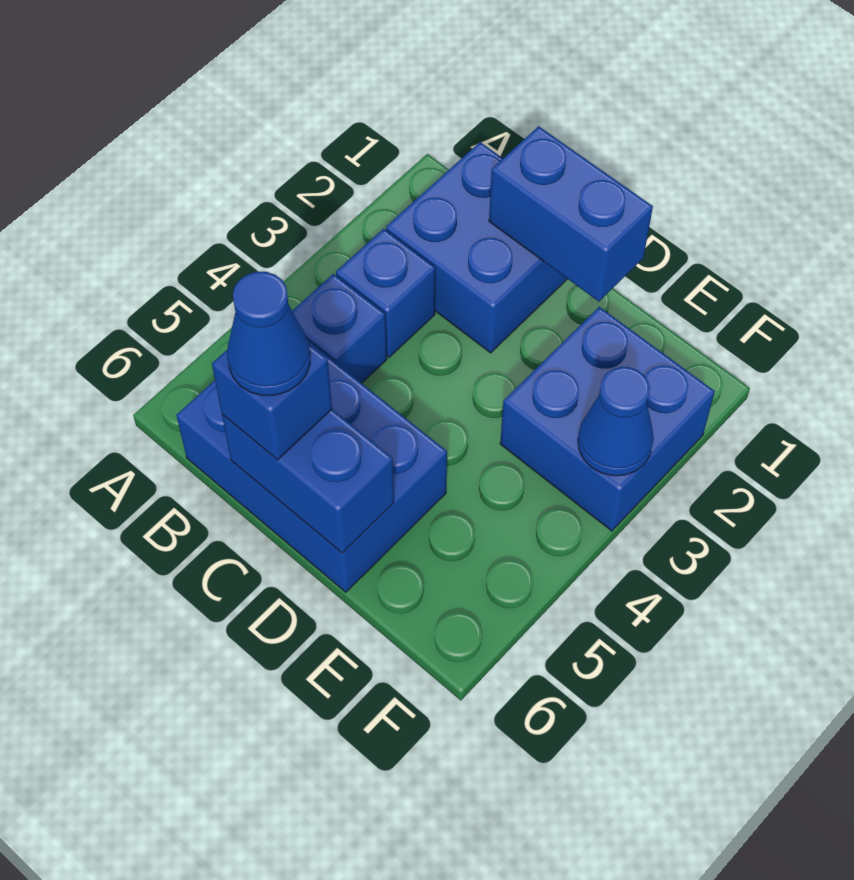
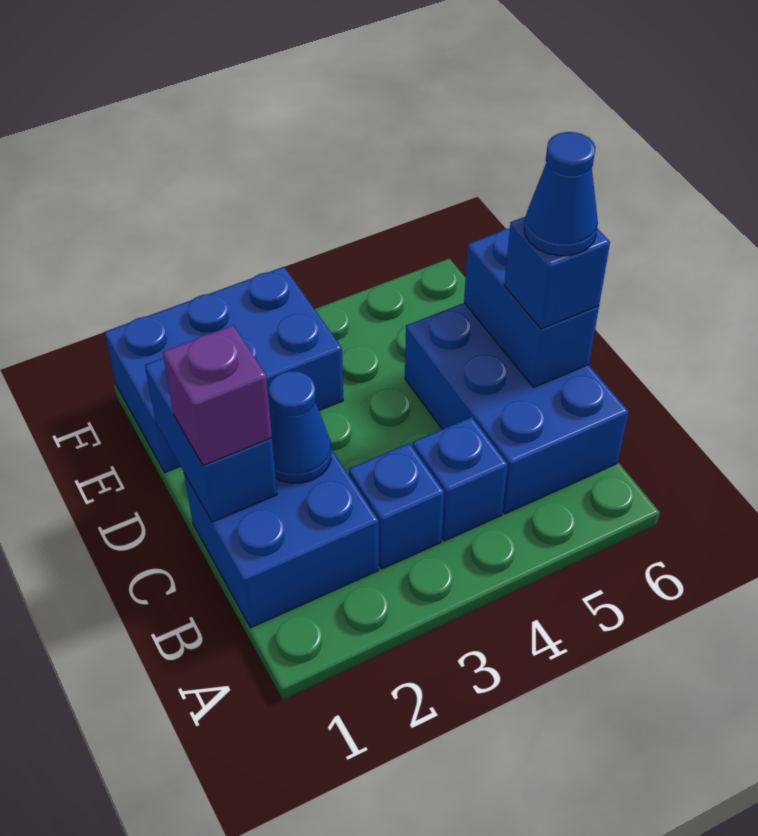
none -> purple brick C1 level 3
blue brick E2:F3 level 1 -> blue brick E1:F3 level 1
blue cone F3 level 2 -> blue cone C2 level 2

